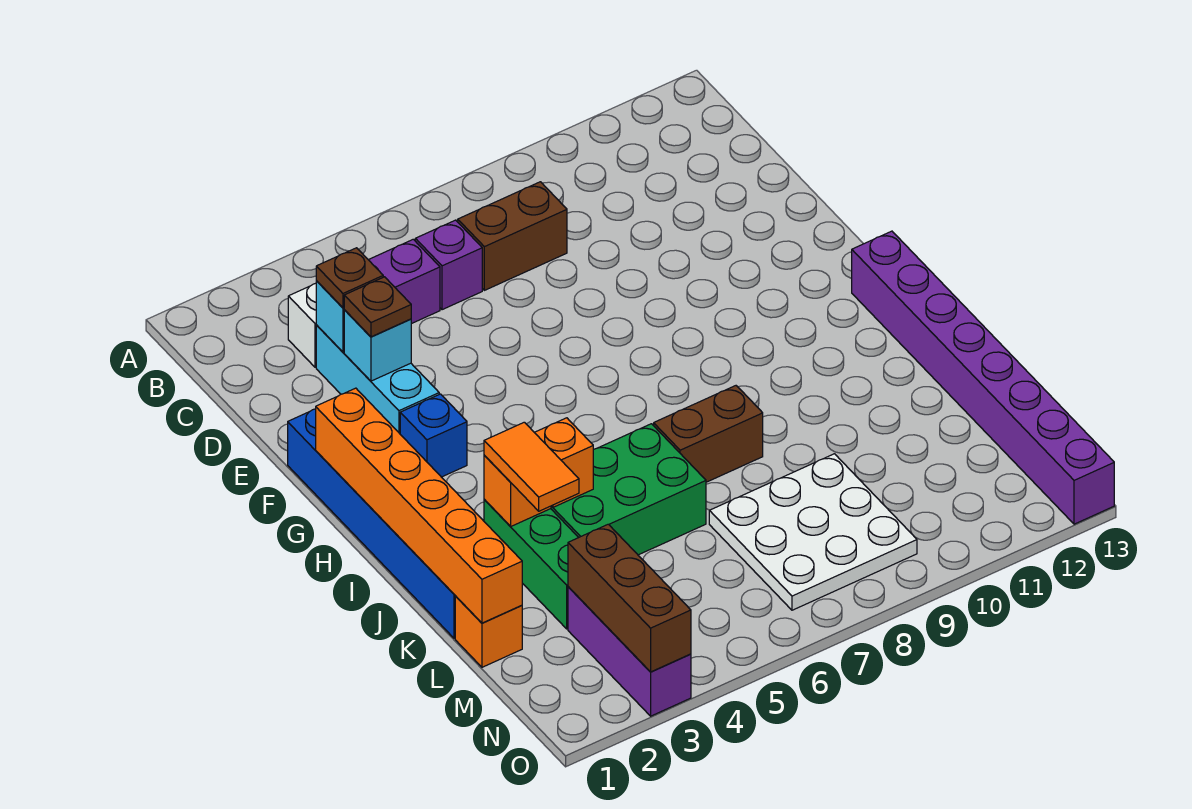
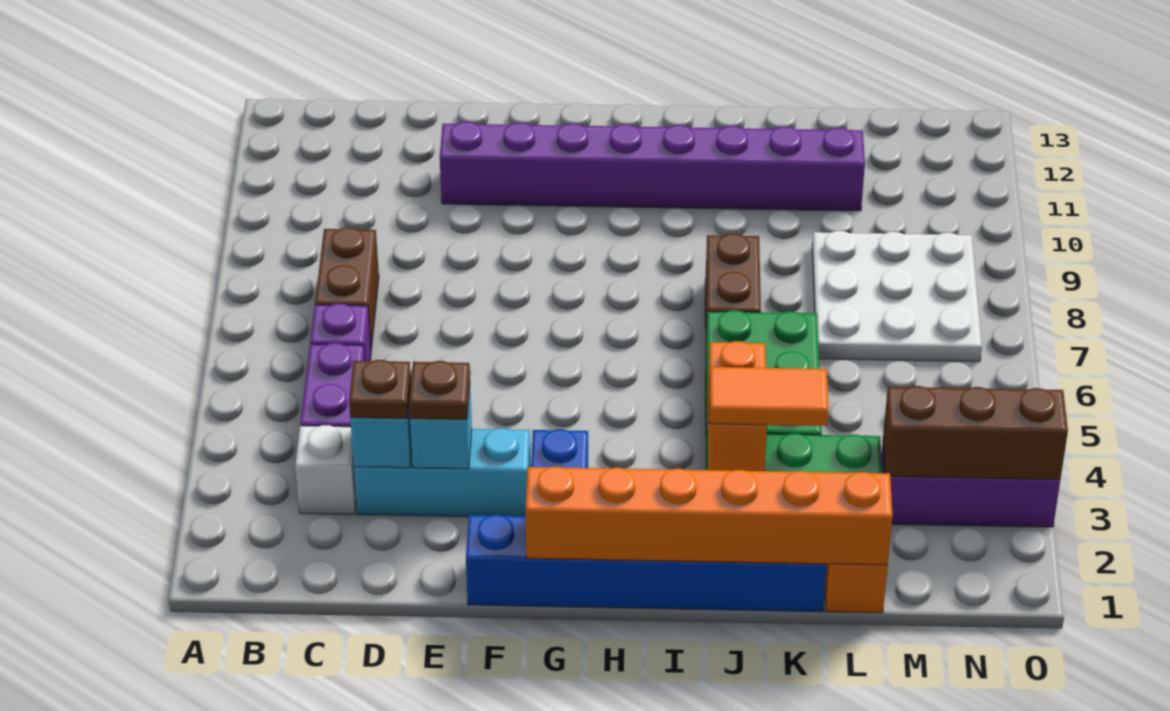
purple brick H13:O13 level 1 -> purple brick E11:L11 level 1

